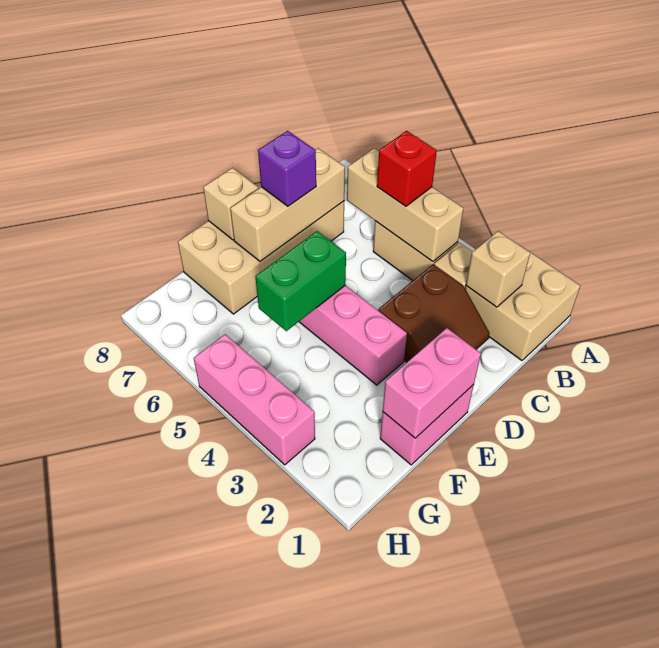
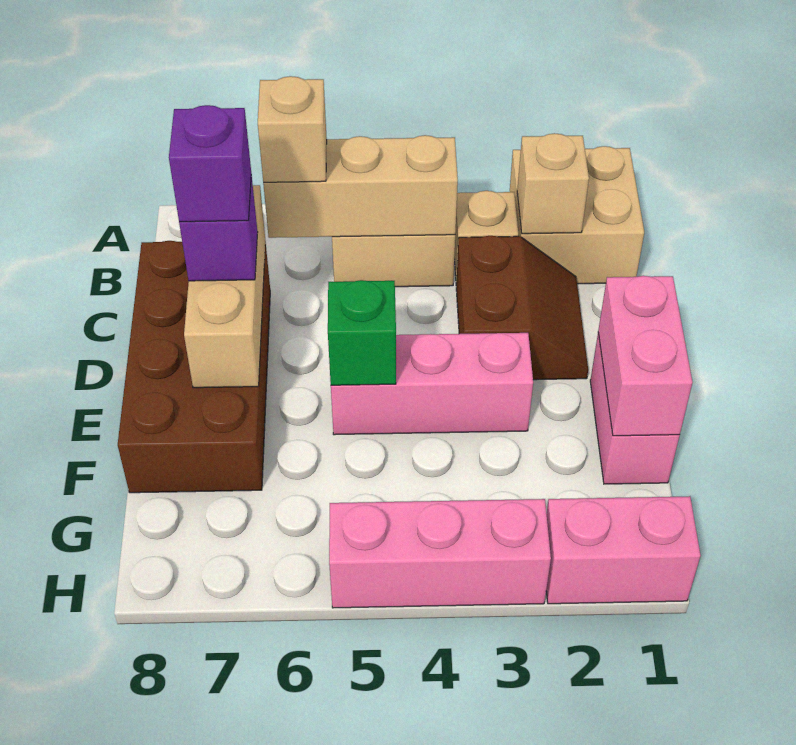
red brick B5 level 3 -> none
tan brick C7:F8 level 1 -> brown brick C7:F8 level 1
none -> purple brick D7 level 4
green brick E5:F5 level 2 -> green brick E5 level 2
tan brick E8 level 2 -> tan brick B6 level 3
none -> pink brick H1:H2 level 1

